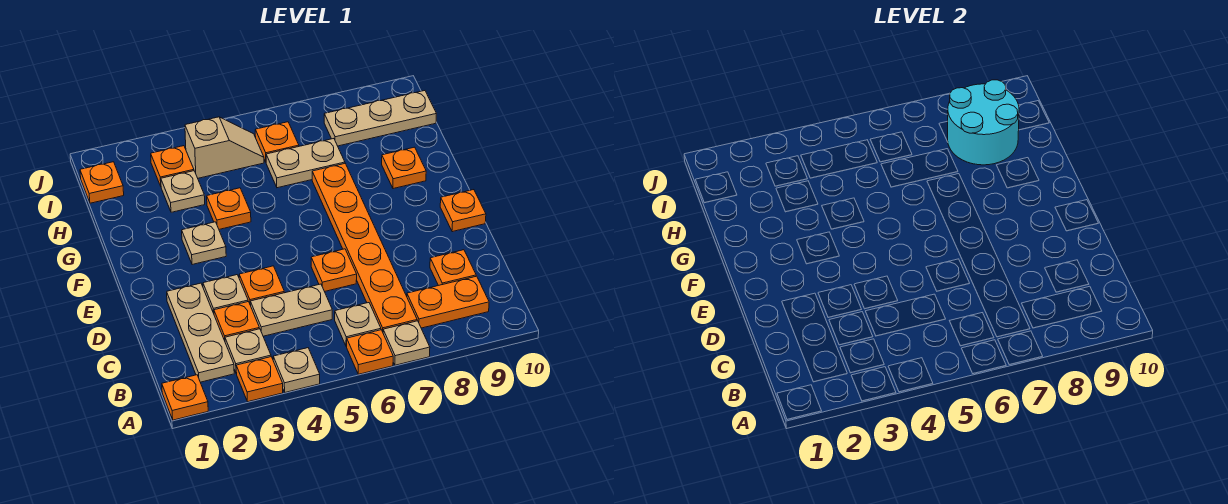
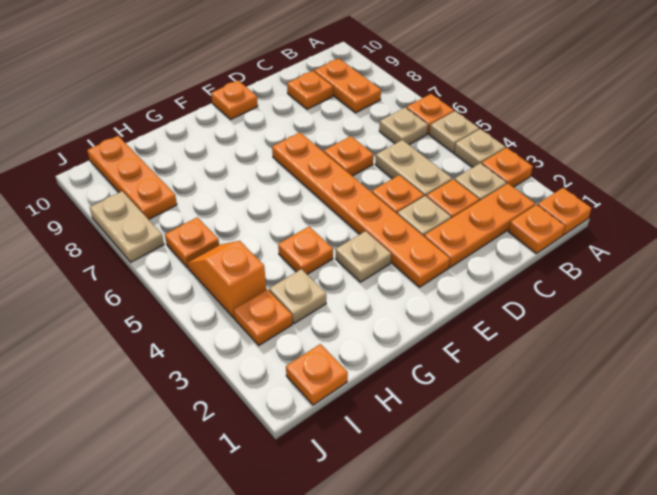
tan plate A7 level 1 -> tan plate A5 level 1
tan plate B2:D2 level 1 -> orange plate B2:D2 level 1
orange plate B7:G7 level 1 -> orange plate E2:E7 level 1
orange plate G9 level 1 -> orange plate B1 level 1
tan plate H6:H7 level 1 -> tan plate J7:J8 level 1
cyan round brick H8:I9 level 2 -> none
tan slope I4:I5 level 1 top 4 -> orange slope I4:I5 level 1 top 4
tan plate I8:I10 level 1 -> orange plate I8:I10 level 1

